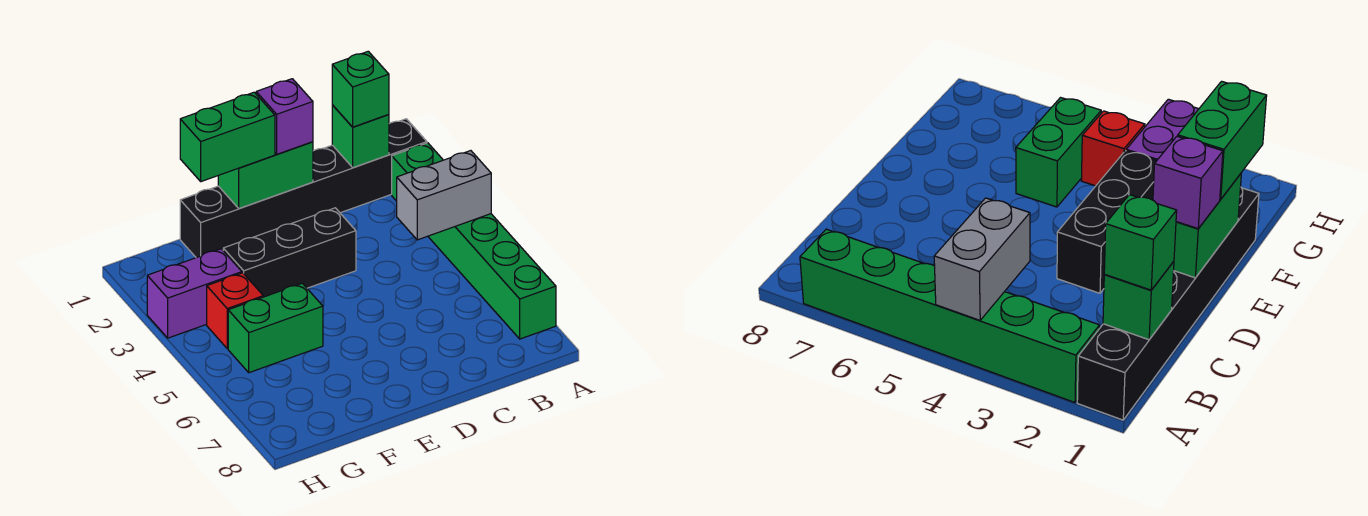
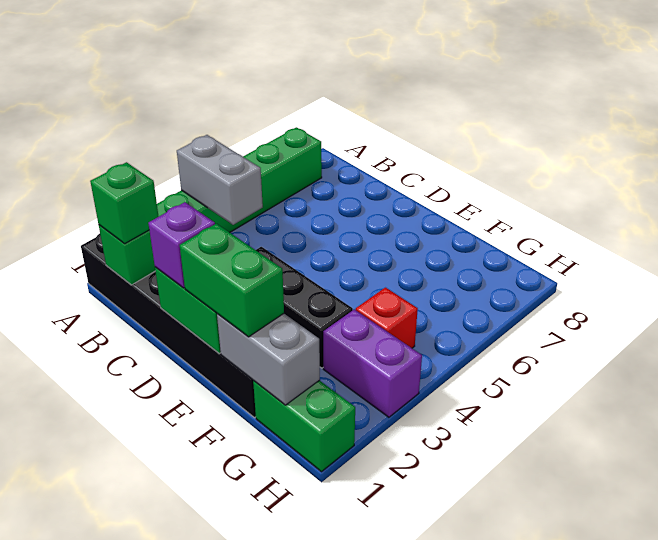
none -> grey brick F1:G1 level 2
green brick F5:G5 level 1 -> green brick G1:H1 level 1

